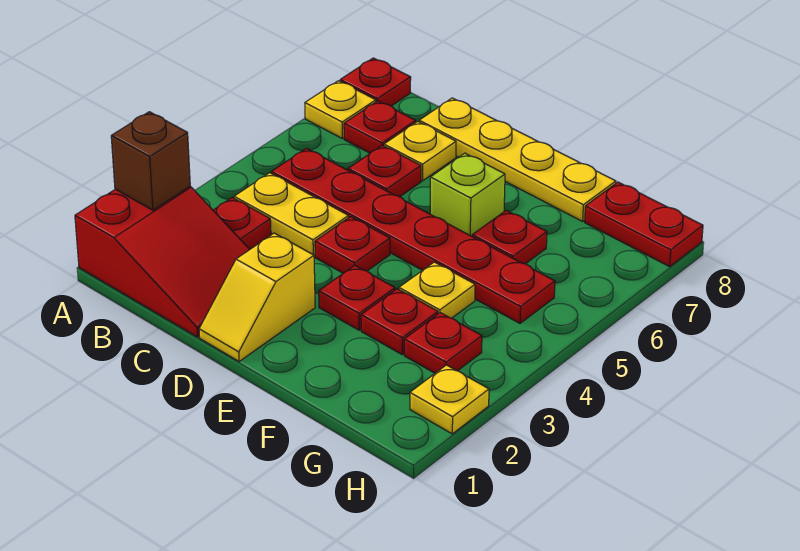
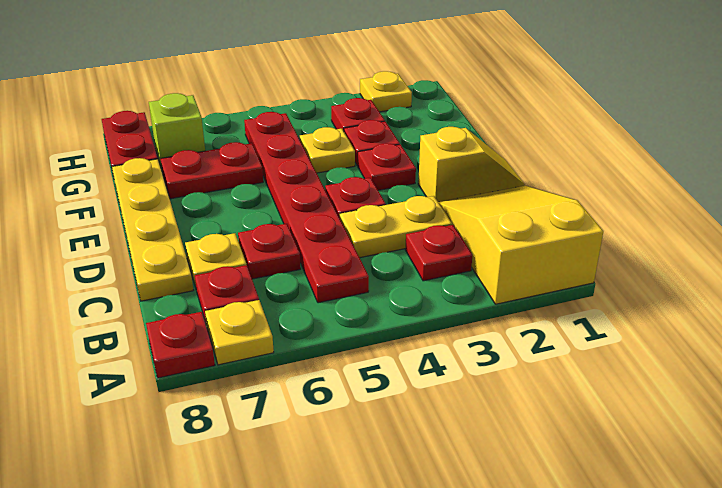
red slope A1:C2 level 1 top A -> yellow slope A1:C2 level 1 top A
brown brick A2 level 2 -> none
yellow plate B4:C4 level 1 -> yellow plate C3:C4 level 1
lime brick E6 level 1 -> lime brick G7 level 1
red plate F6 level 1 -> red plate F6:F7 level 1

